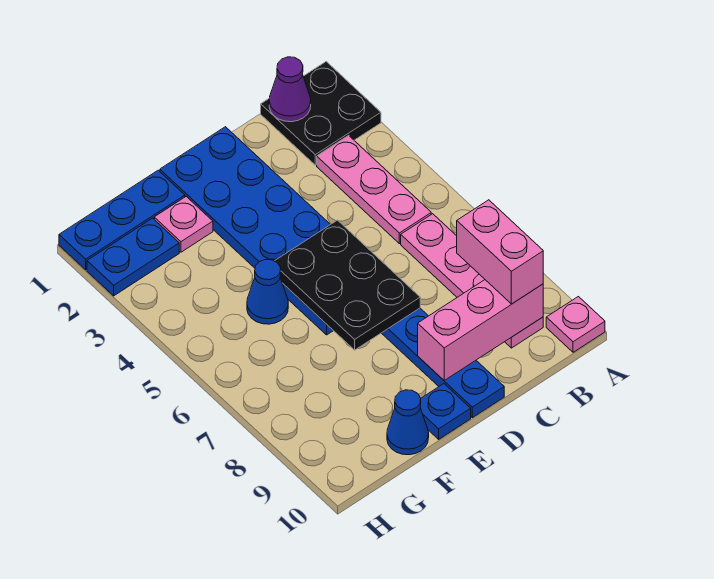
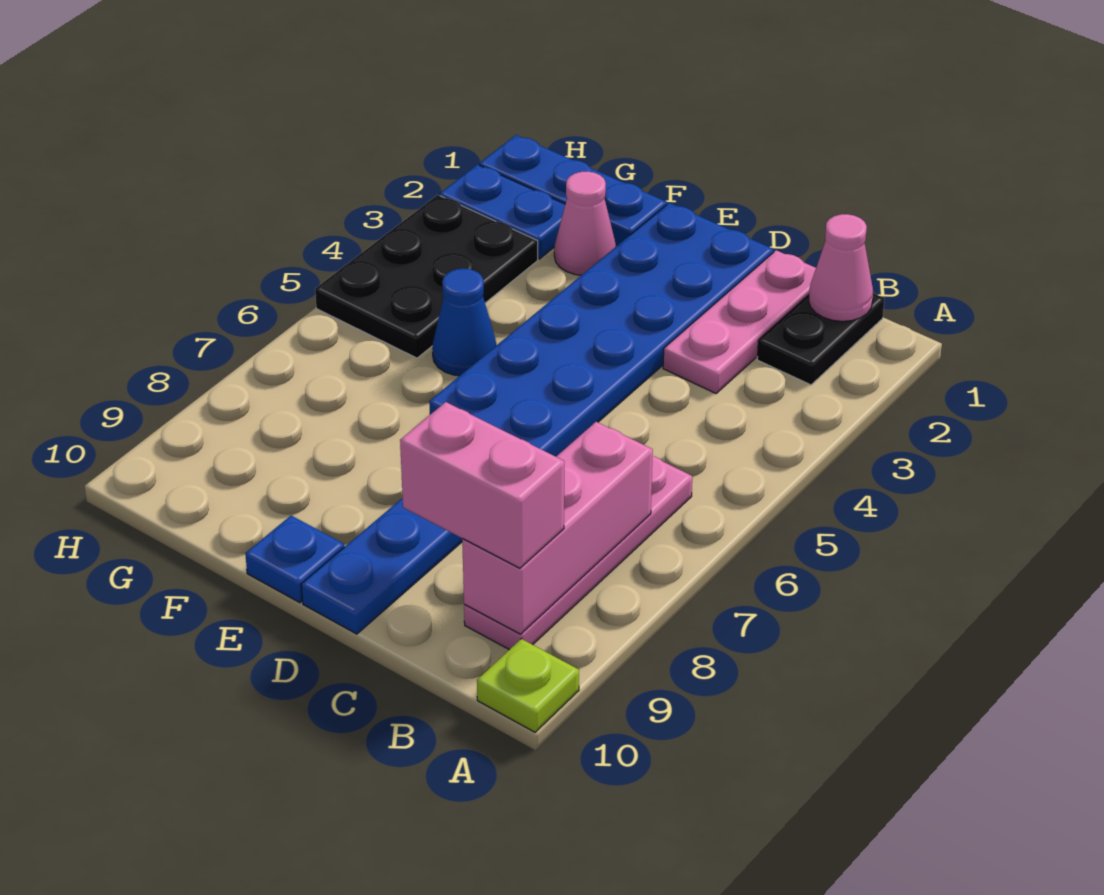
black plate A1:B2 level 1 -> black plate B1:B2 level 1
pink plate A10 level 1 -> lime plate A10 level 1
purple cone B1 level 2 -> pink cone B1 level 2
pink plate B3:B5 level 1 -> pink plate C1:C3 level 1
pink brick B8:B9 level 3 -> pink brick B9:C9 level 3
pink brick B9:D9 level 2 -> pink brick B7:B9 level 2
black plate D5:E7 level 2 -> black plate G3:H5 level 1
pink plate F2 level 1 -> pink cone F2 level 1
blue cone F10 level 1 -> none

